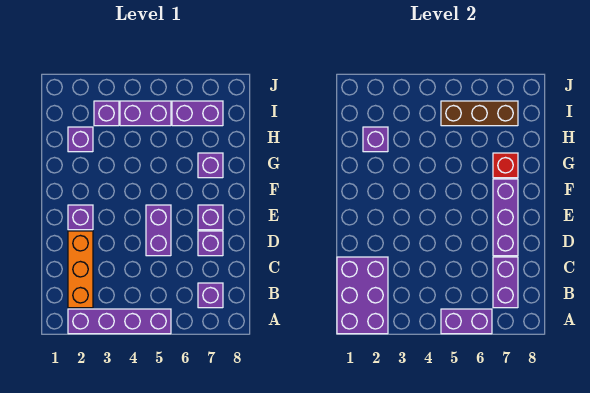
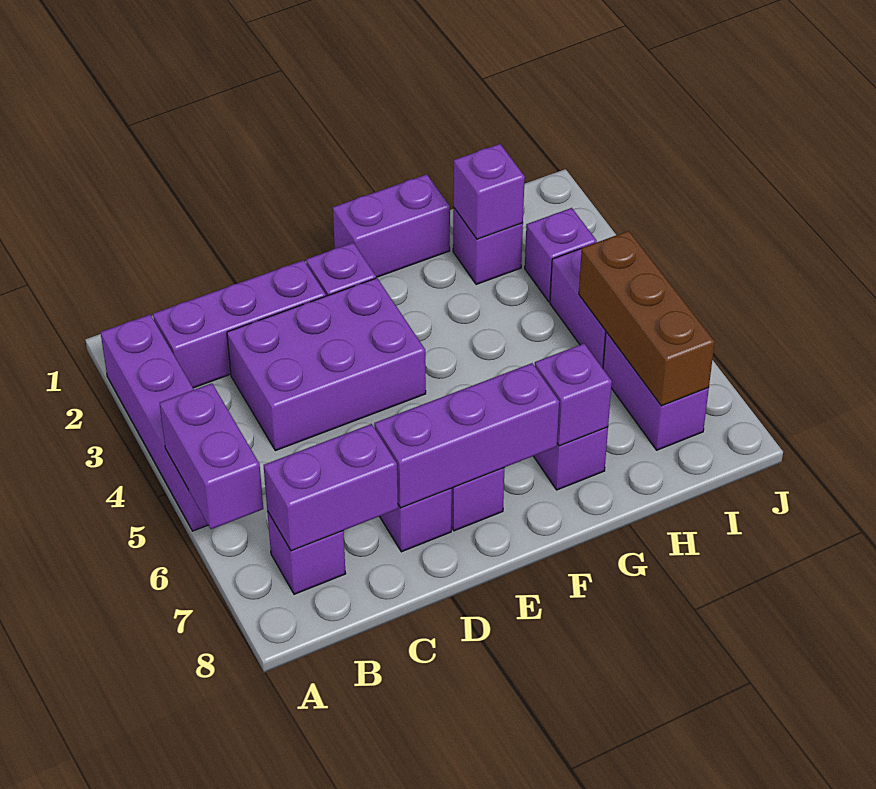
purple brick A1:C2 level 2 -> purple brick C3:E4 level 1
orange brick B2:D2 level 1 -> purple brick B2:D2 level 1
purple brick D5:E5 level 1 -> purple brick F1:G1 level 1
red brick G7 level 2 -> purple brick G7 level 2

